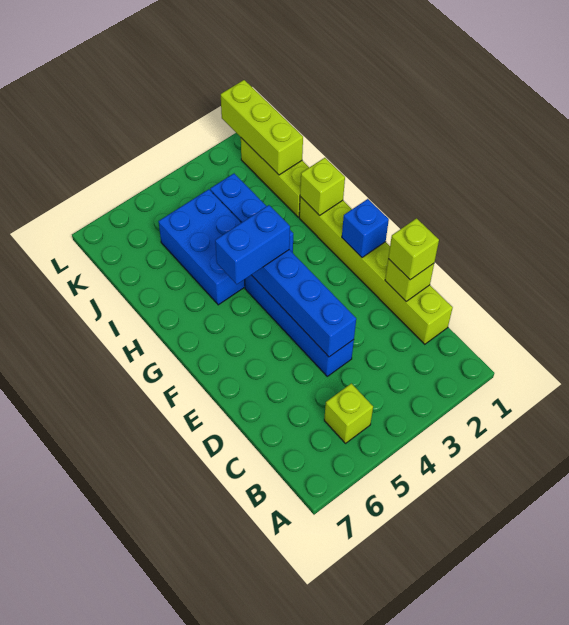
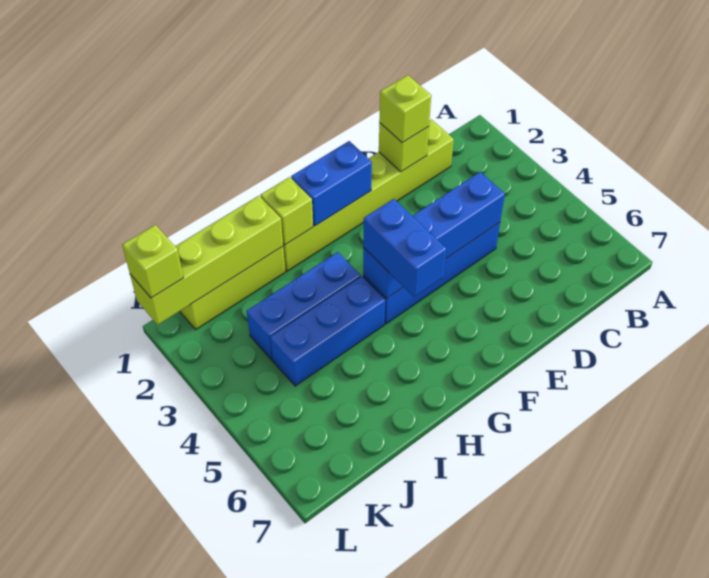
lime brick B5 level 1 -> lime brick L1 level 3
blue brick F1 level 2 -> blue brick F1:G1 level 2
blue brick H4:J5 level 1 -> blue brick H4:J4 level 1
lime brick J1:L1 level 2 -> lime brick I1:L1 level 2

